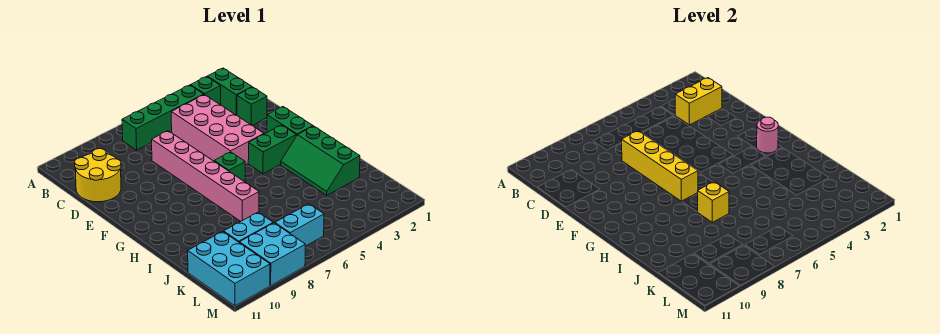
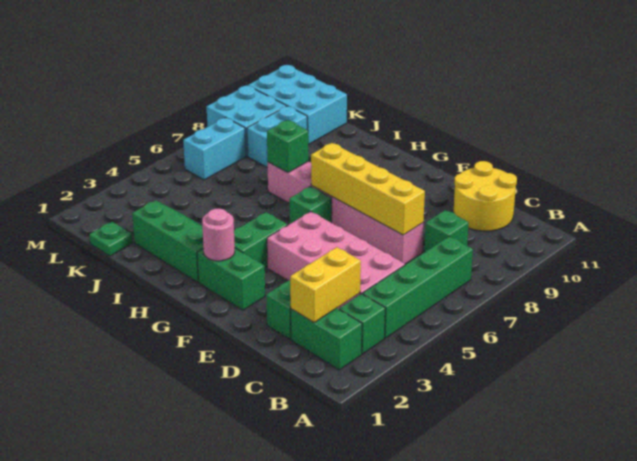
none -> green brick C8 level 1
yellow brick I7 level 2 -> green brick I7 level 2
none -> green plate K1 level 1

